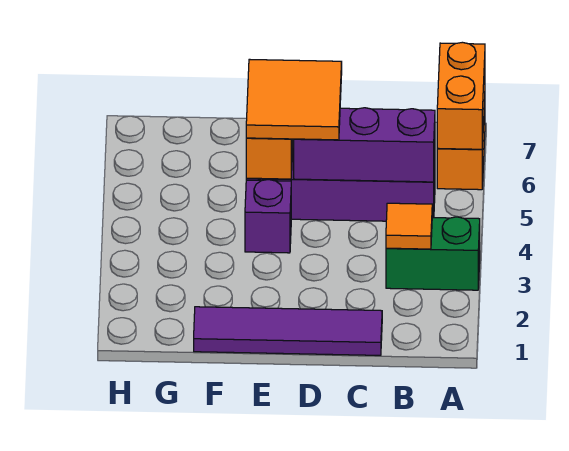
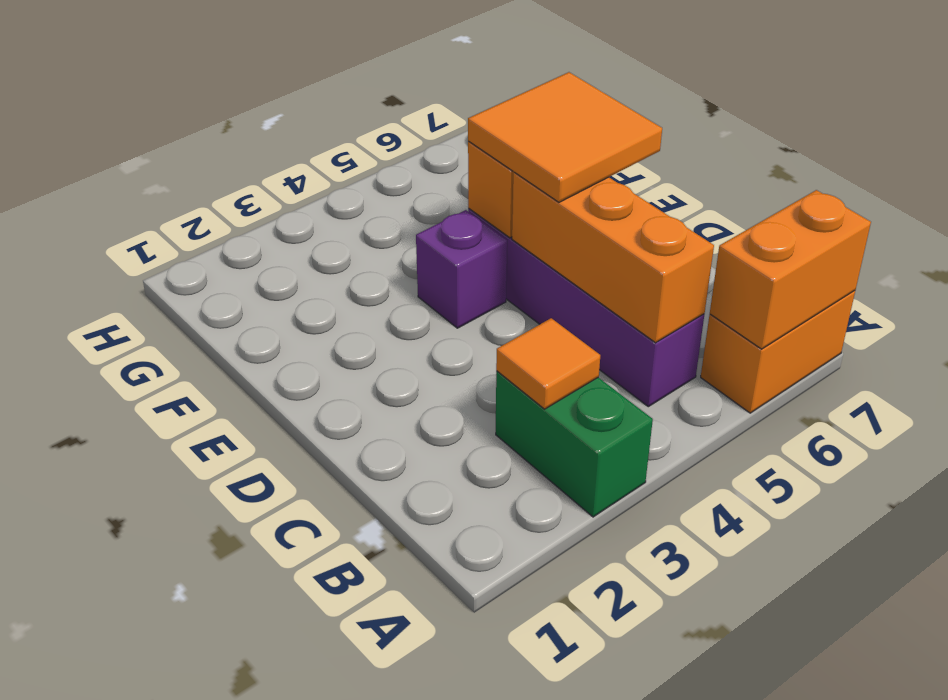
purple brick B5:D5 level 2 -> orange brick B5:D5 level 2
purple tile C1:F1 level 1 -> none

